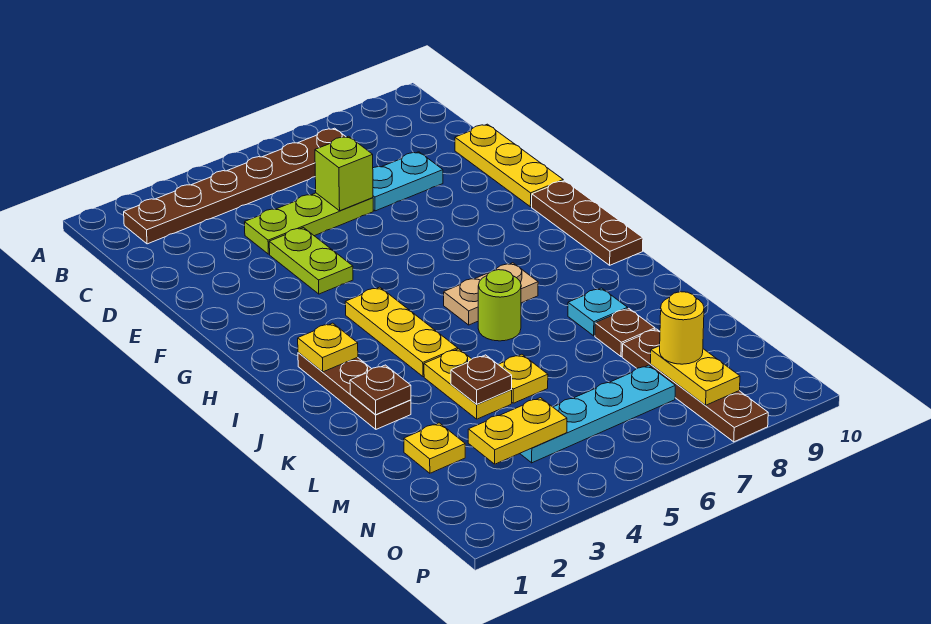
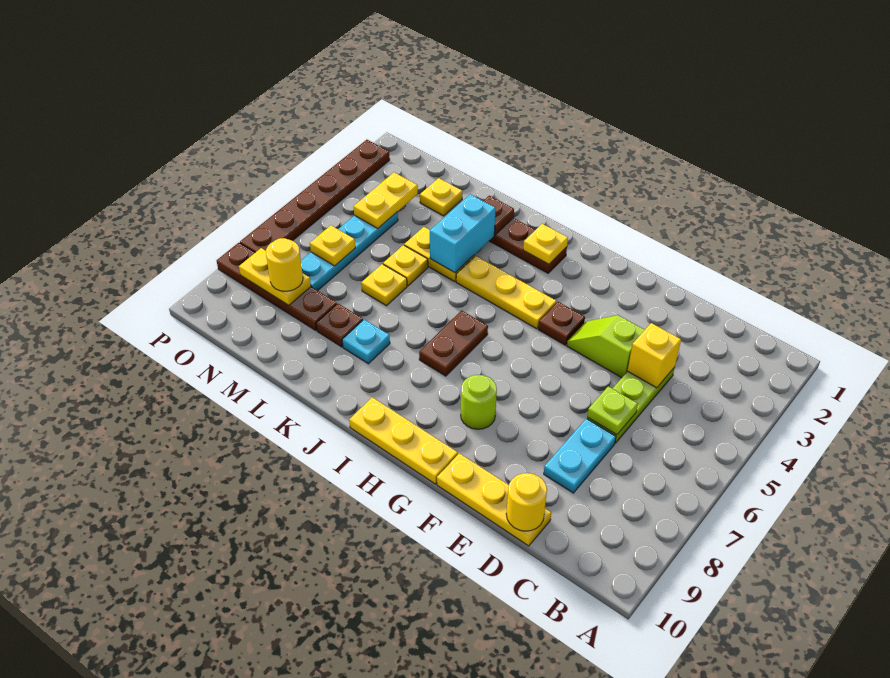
brown plate B2:B7 level 1 -> brown plate P2:P7 level 1
none -> yellow brick D4 level 2
lime brick D6 level 2 -> lime plate D6 level 2
none -> yellow round brick D10 level 2
lime plate E4:F4 level 1 -> lime slope E4:F4 level 1 top E
brown plate G10:I10 level 1 -> yellow plate G10:I10 level 1
tan plate I6:I7 level 1 -> brown plate I6:I7 level 1
lime round brick J6 level 1 -> lime round brick G8 level 1
none -> cyan brick K3:K4 level 2
brown plate L4 level 2 -> brown plate G4 level 1
none -> yellow plate L6 level 1
none -> yellow plate N6 level 2

